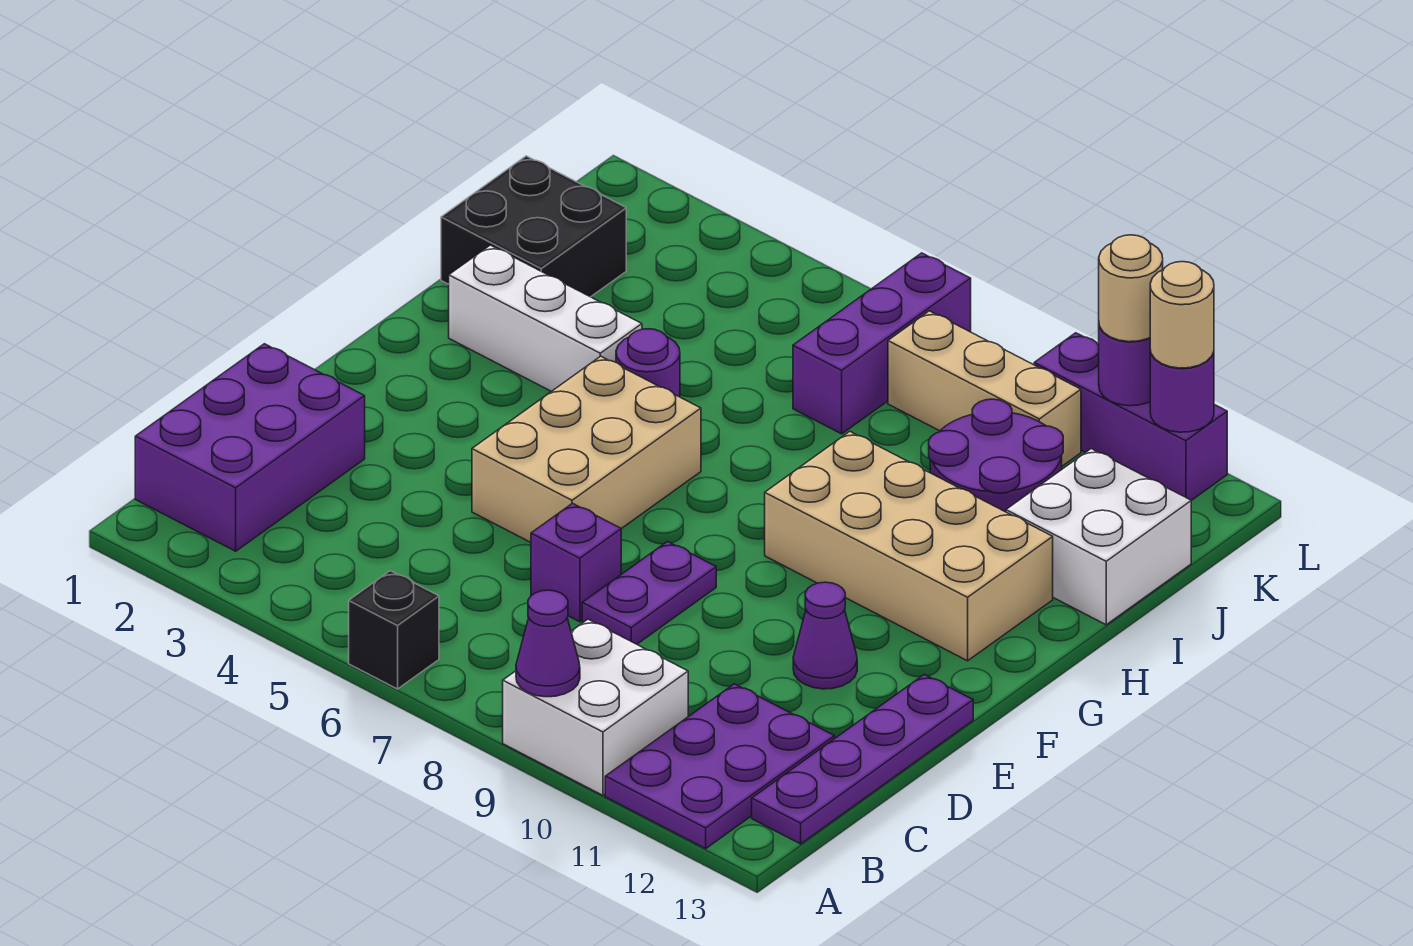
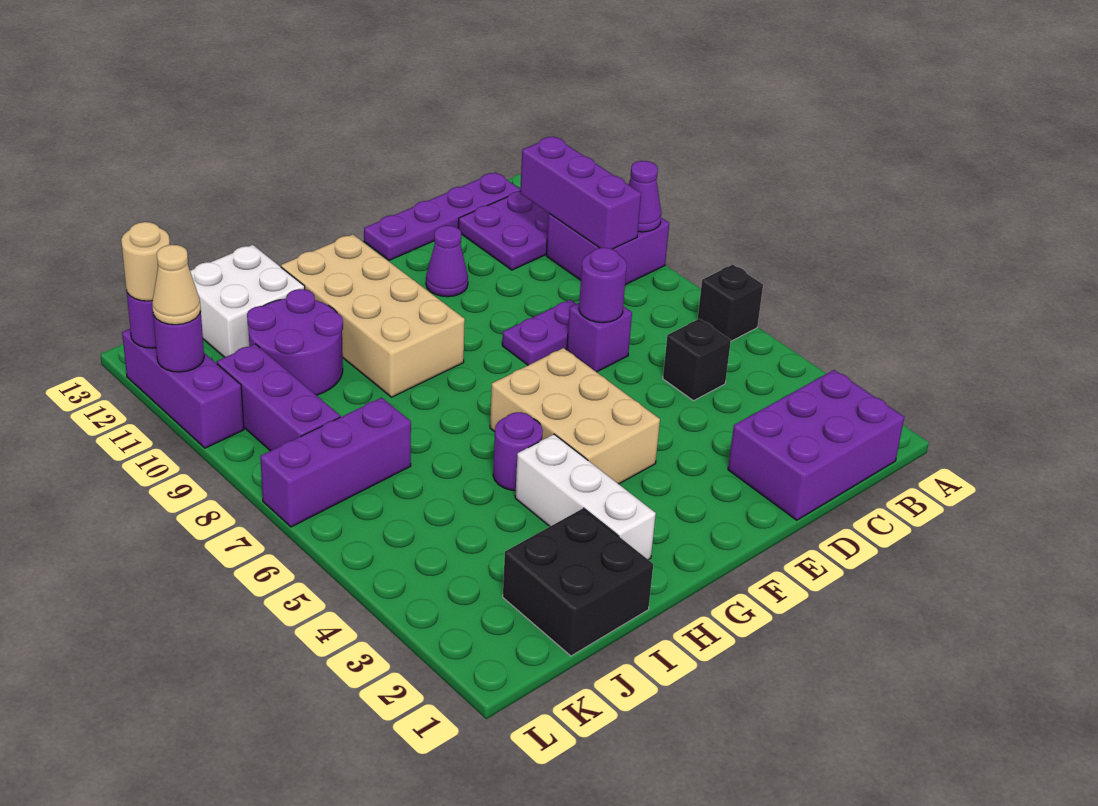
white brick A9:B10 level 1 -> purple brick A9:B10 level 1
none -> purple brick B9:B11 level 2
none -> black brick C5 level 1
none -> purple round brick D7 level 2
tan brick E5:G6 level 1 -> tan brick F4:G6 level 1
tan brick K8:K10 level 1 -> purple brick K8:K10 level 1
tan round brick L11 level 3 -> tan cone L11 level 3

